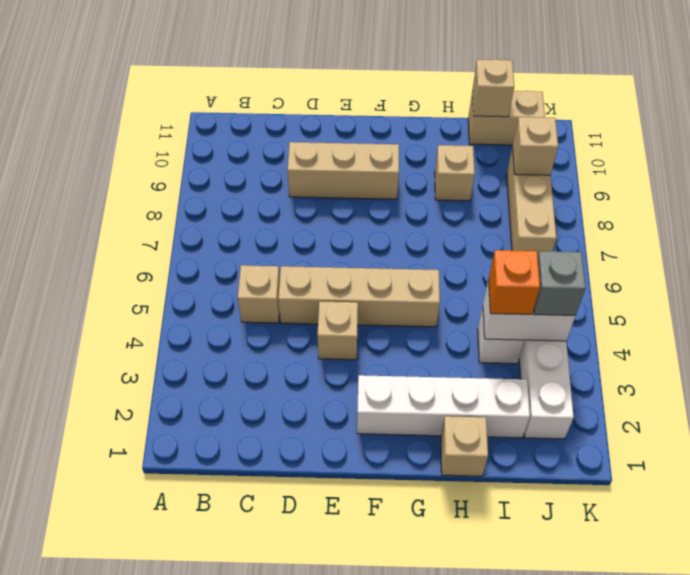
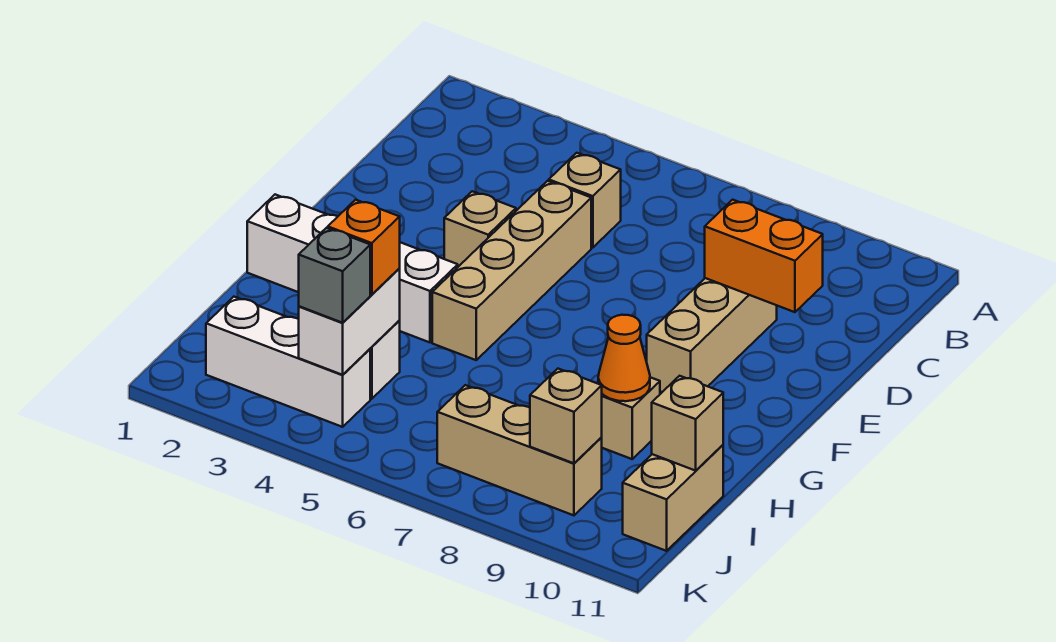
none -> orange brick D9:D10 level 2
white brick F2:I2 level 1 -> white brick G1:G4 level 1
tan brick H1 level 1 -> none
none -> orange cone H9 level 2

